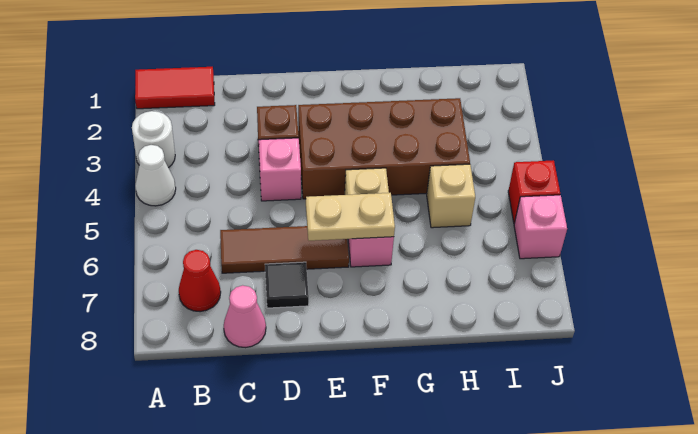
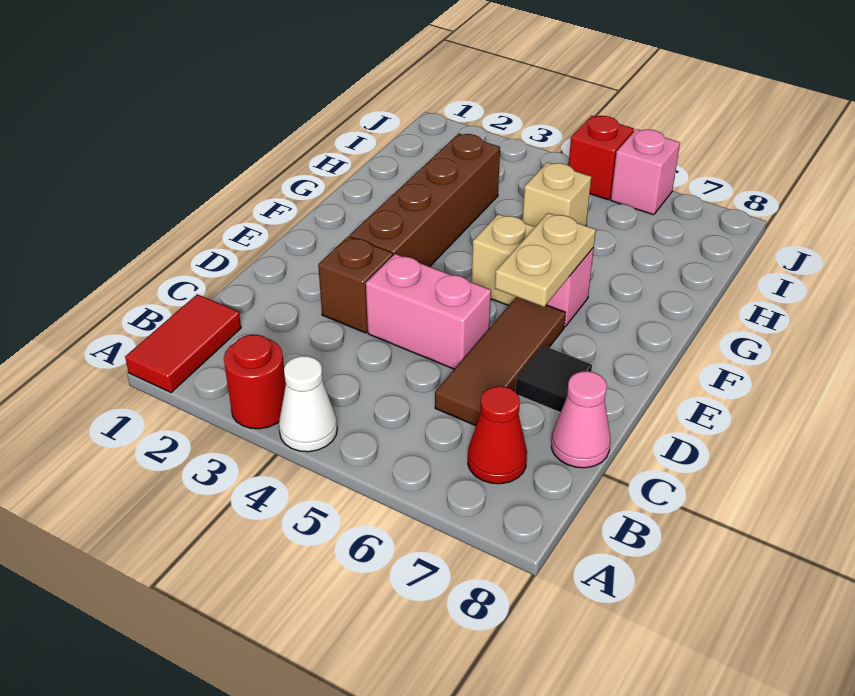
white round brick A3 level 1 -> red round brick A3 level 1
pink brick D4 level 1 -> pink brick D4:D5 level 1
brown brick E3:H4 level 1 -> brown brick E3:H3 level 1

